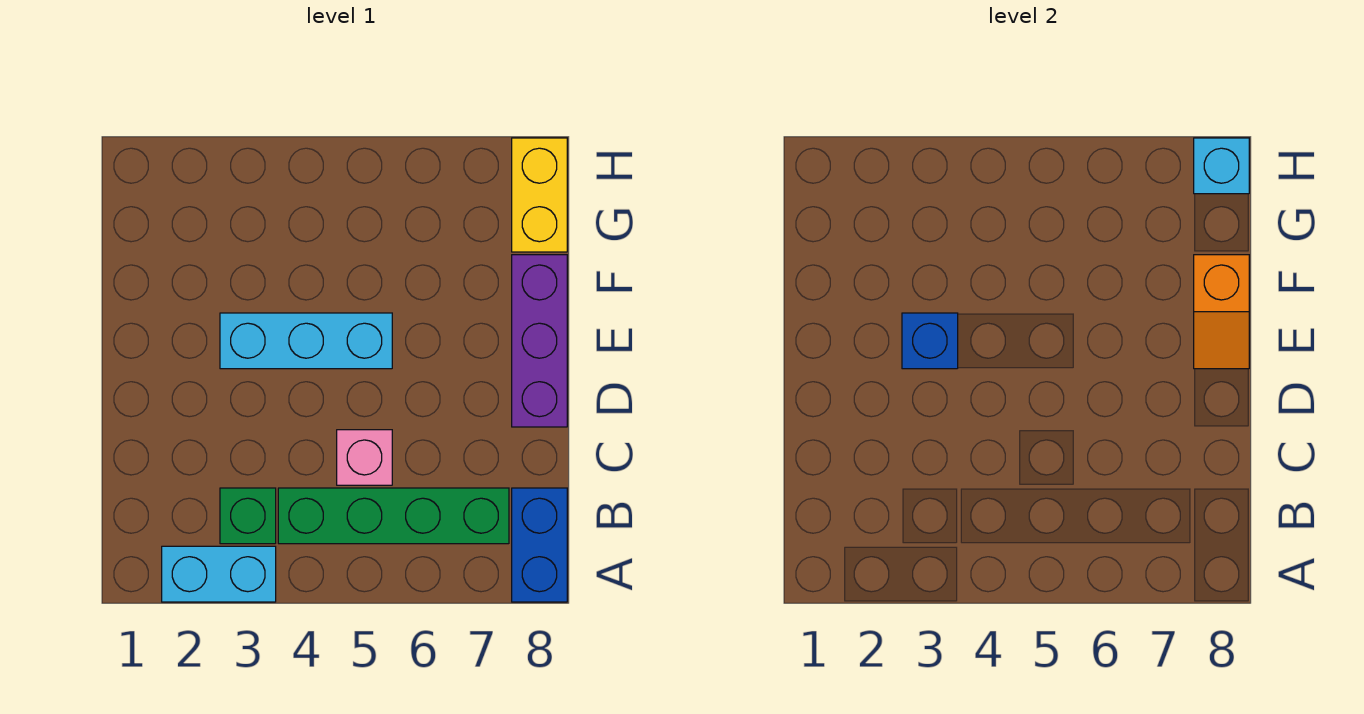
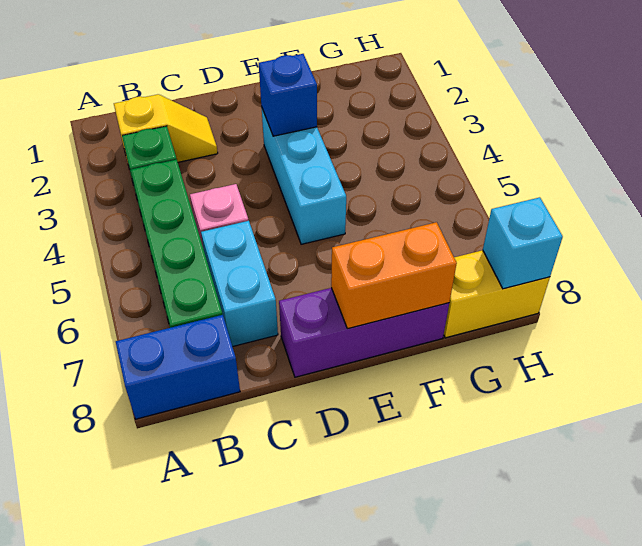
cyan brick A2:A3 level 1 -> cyan brick C6:C7 level 1
none -> yellow slope B2:C2 level 1 top B
orange slope E8:F8 level 2 top F -> orange brick E8:F8 level 2

